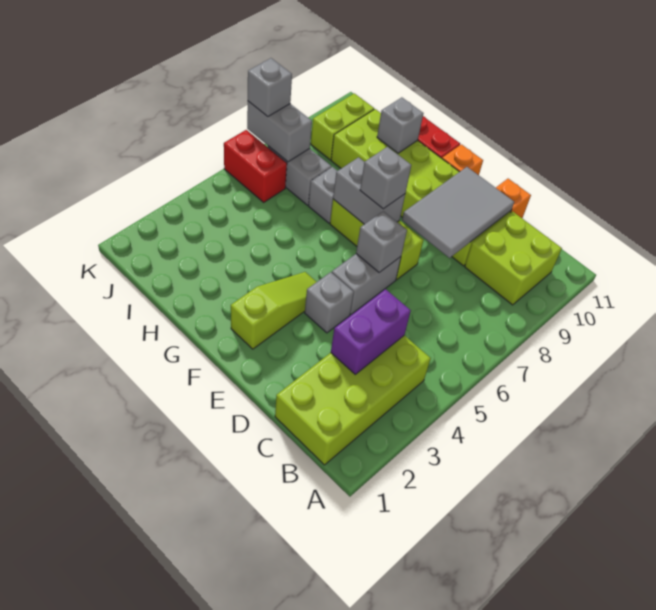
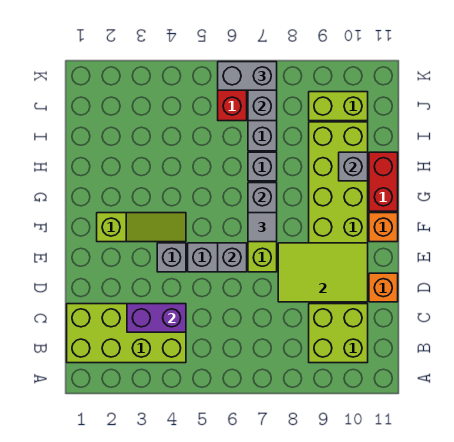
grey tile D8:E10 level 2 -> lime tile D8:E10 level 2
grey brick F7 level 3 -> grey tile F7 level 3
grey brick K7 level 3 -> grey brick K6:K7 level 3

